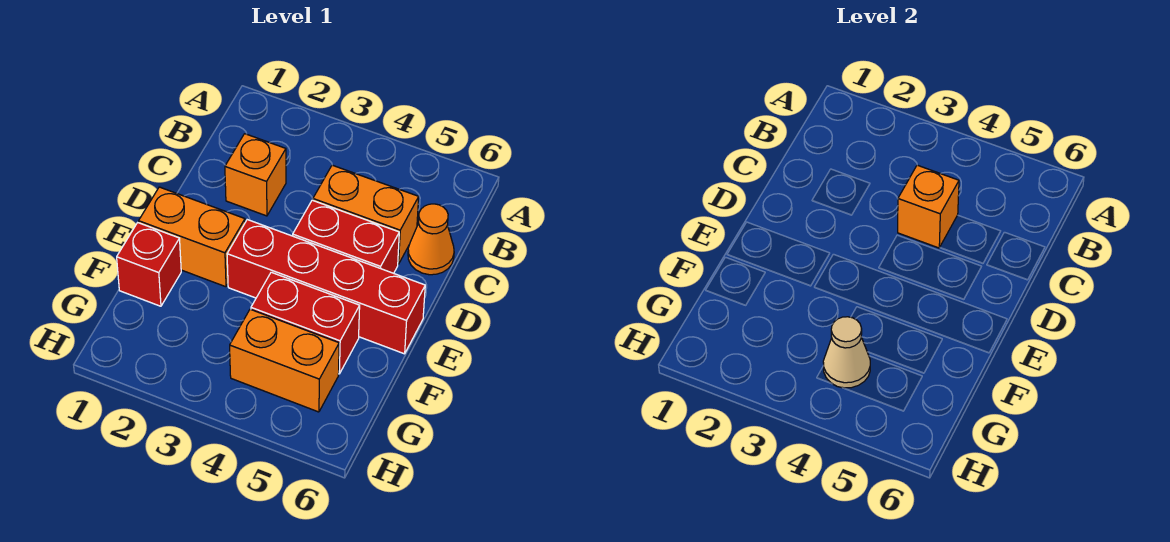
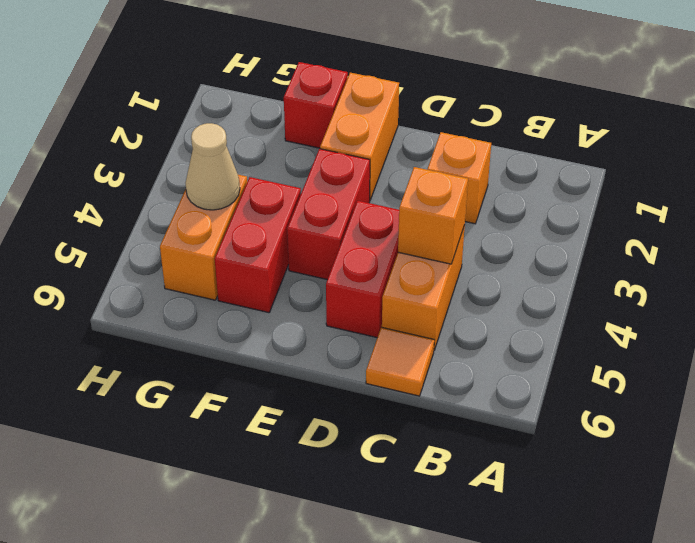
orange cone C6 level 1 -> orange tile C6 level 1
red brick E3:E6 level 1 -> red brick E3:E4 level 1

